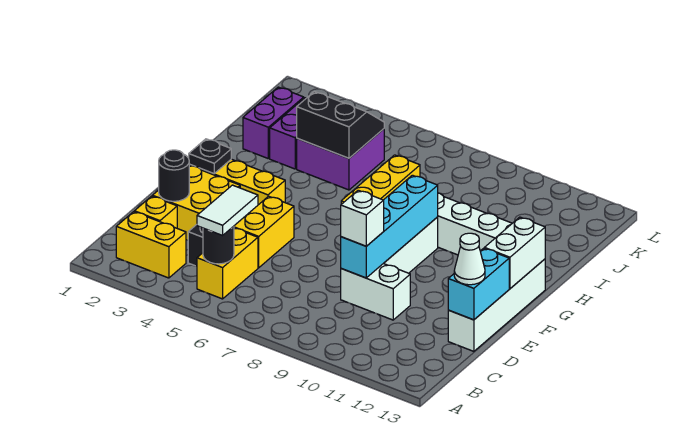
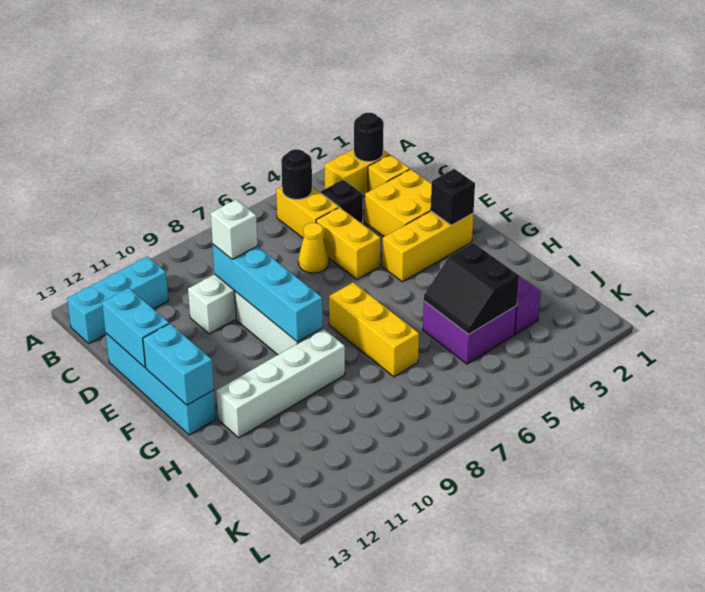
white tile B5:C5 level 3 -> none
none -> cyan brick B11:B13 level 1
black round brick D2 level 2 -> black round brick B2 level 2
none -> yellow cone D6 level 1
white brick D13:G13 level 1 -> cyan brick D13:G13 level 1
white cone D13 level 3 -> none
black plate F2 level 2 -> black brick F2 level 2
white brick F13:G13 level 2 -> cyan brick F13:G13 level 2
purple brick I2:J2 level 1 -> none
black slope I4:J5 level 2 top I -> black slope I4:J5 level 2 top 4

